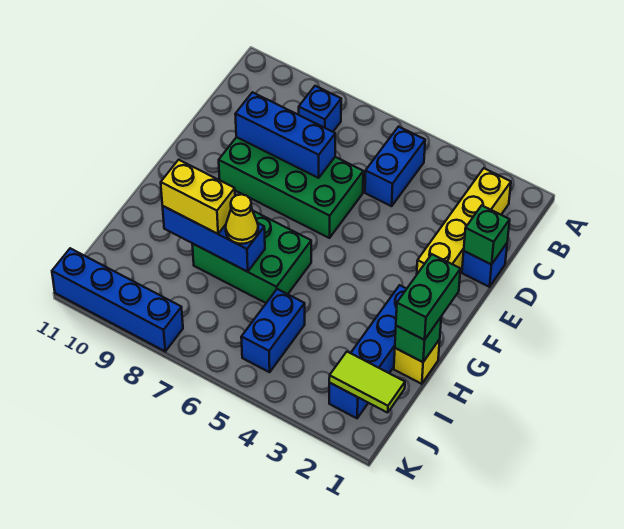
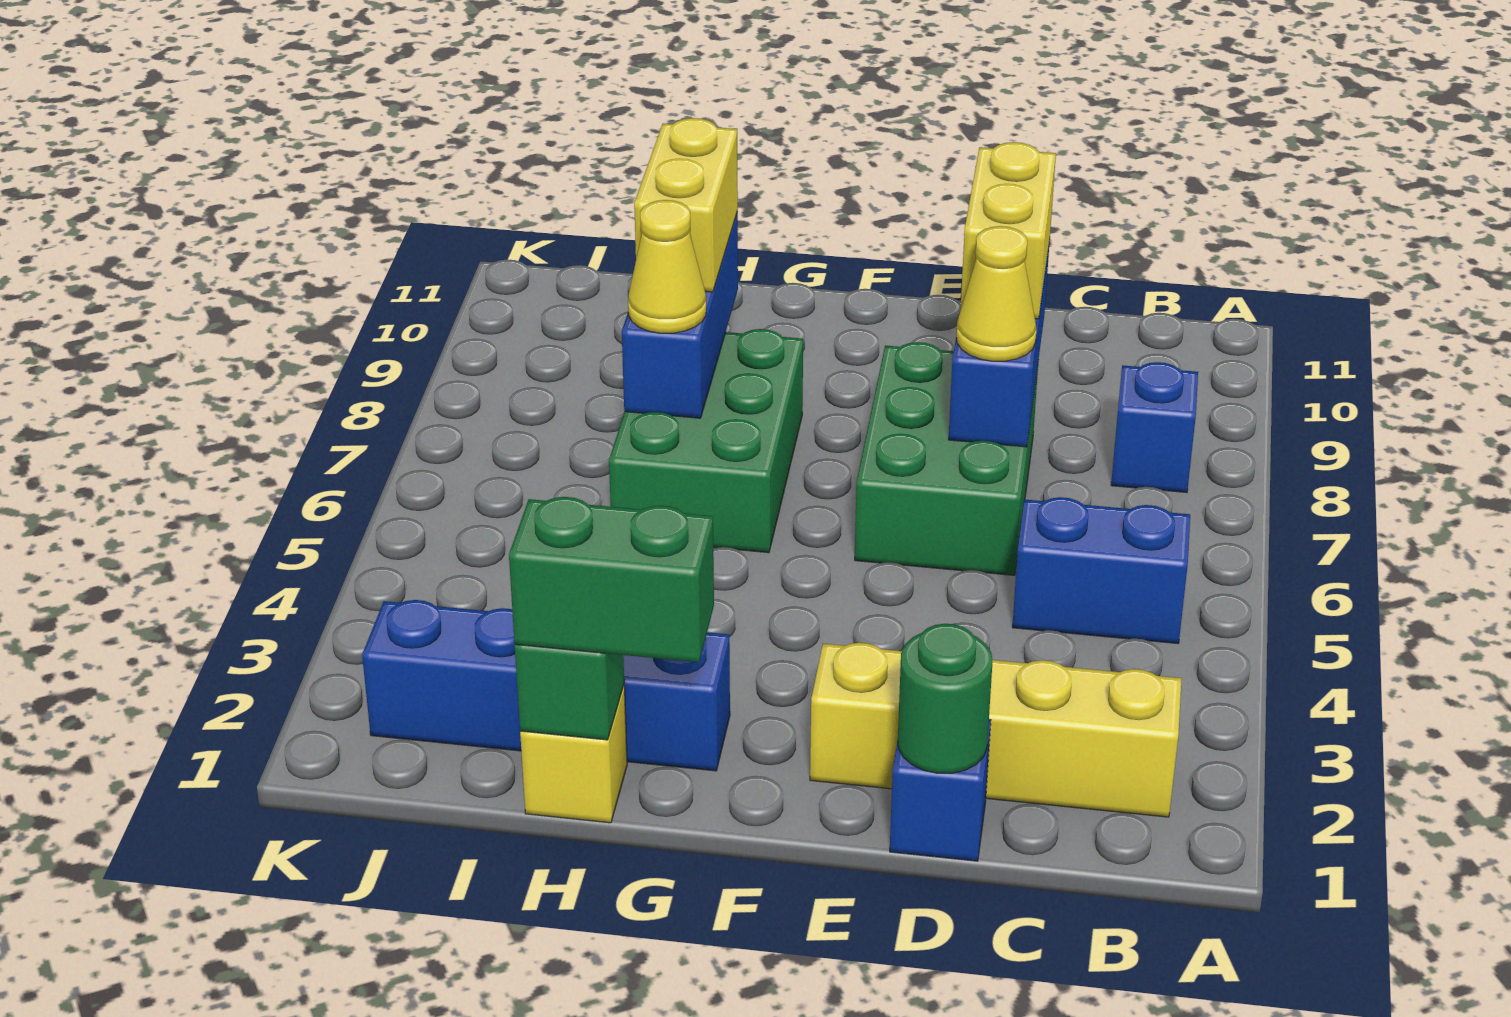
green brick D1 level 2 -> green round brick D1 level 2
green brick D6:E9 level 1 -> green brick D6:E8 level 1
none -> yellow cone D7 level 3
none -> yellow brick D8:D9 level 3
blue brick I5:J5 level 1 -> none
lime tile J1:J2 level 2 -> none
blue brick K8:K11 level 1 -> none

